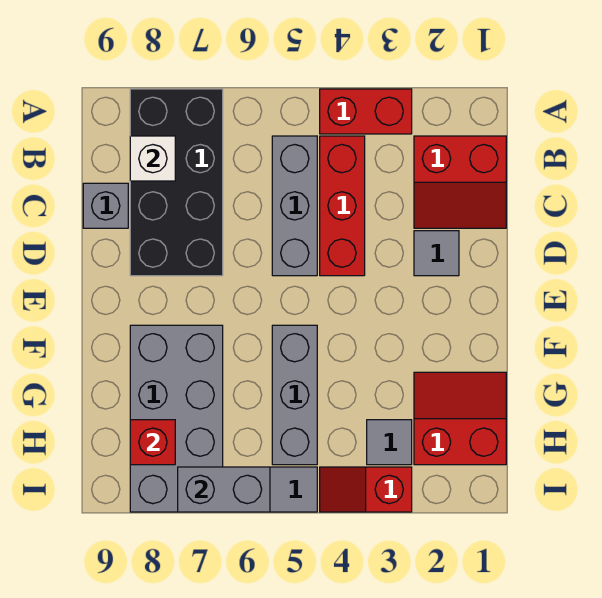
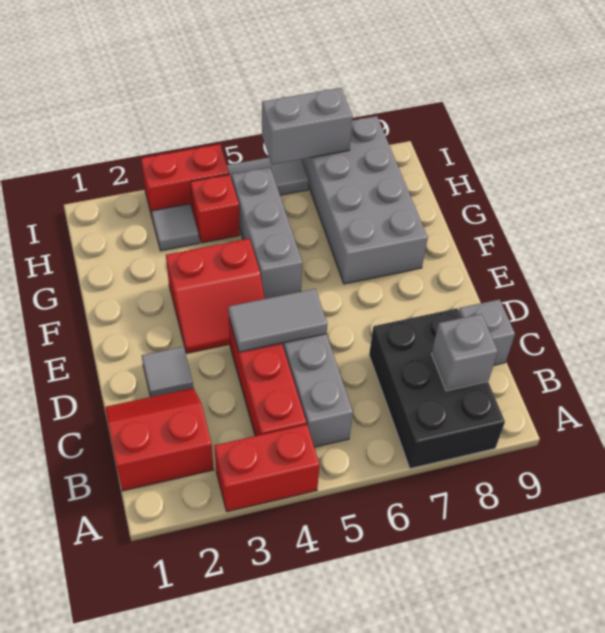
black brick A7:D8 level 1 -> black brick A7:C8 level 1
white brick B8 level 2 -> grey brick B8 level 2
none -> grey tile D4:D5 level 2
red slope G1:H2 level 1 top H -> red slope E3:F4 level 1 top F
red brick H8 level 2 -> red brick H4 level 1
red slope I3:I4 level 1 top 3 -> red brick I3:I4 level 1

